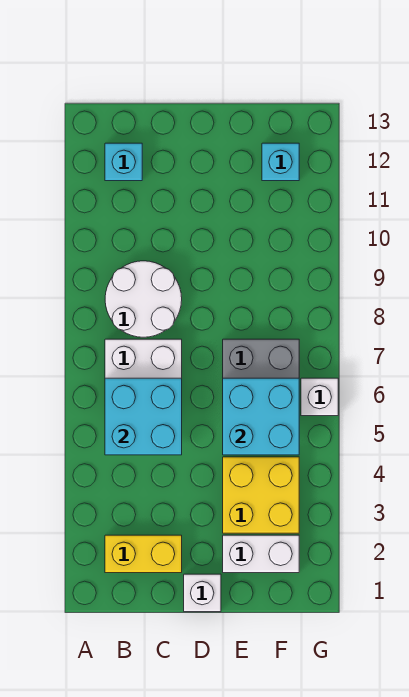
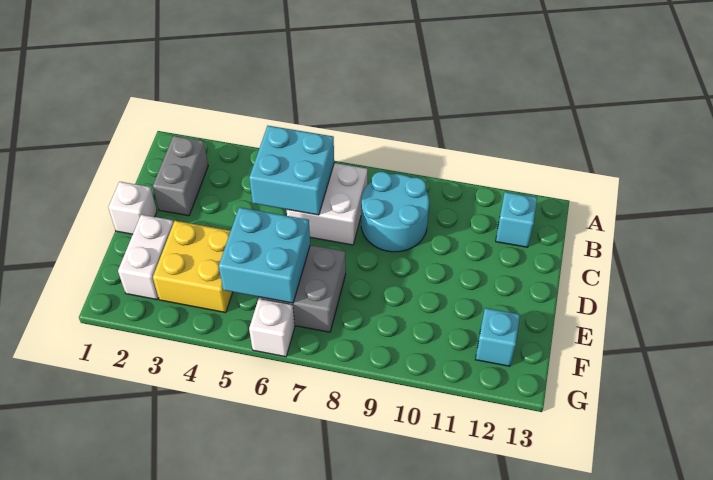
yellow brick B2:C2 level 1 -> grey brick B2:C2 level 1
white round brick B8:C9 level 1 -> cyan round brick B8:C9 level 1

